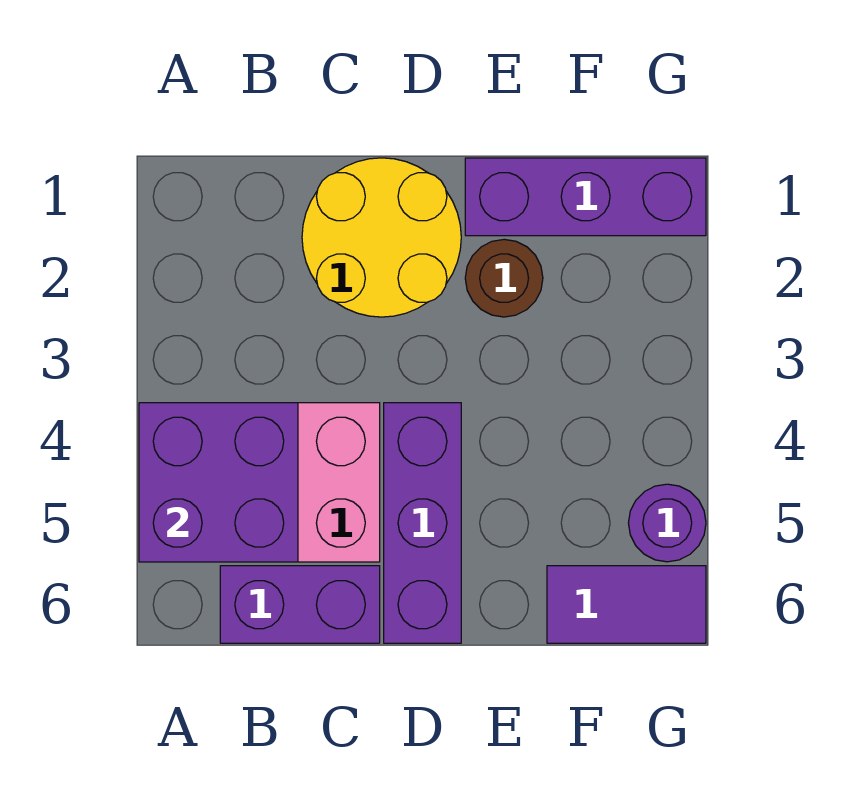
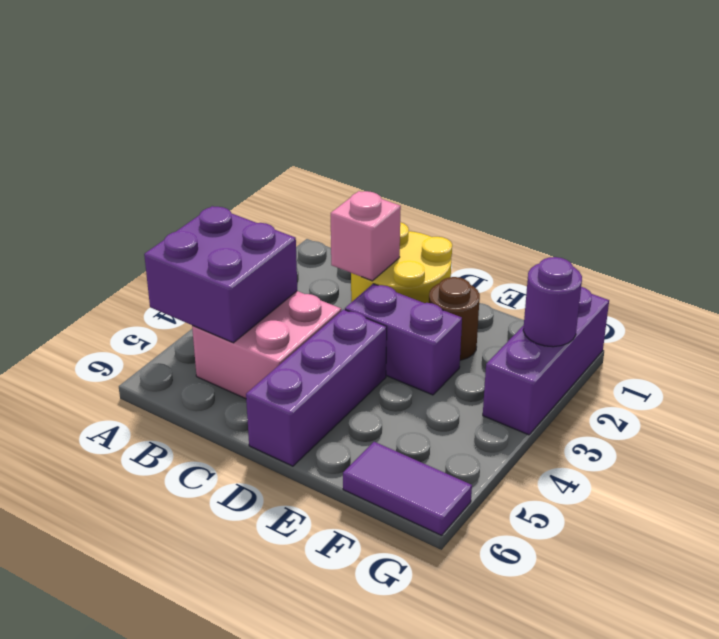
purple brick B6:C6 level 1 -> purple brick D3:E3 level 1
none -> pink brick C2 level 2
purple brick E1:G1 level 1 -> purple brick G1:G3 level 1
purple round brick G5 level 1 -> purple round brick G2 level 2

